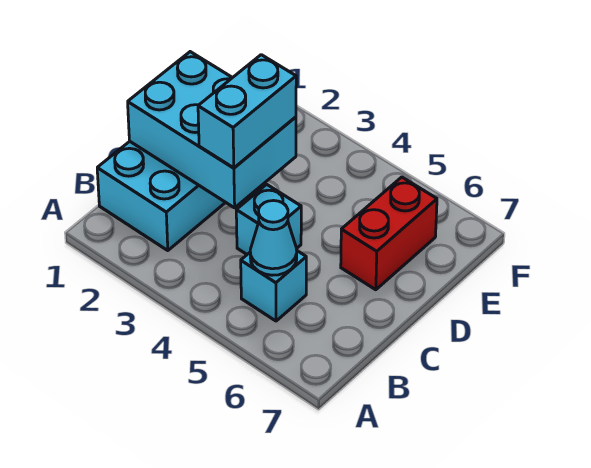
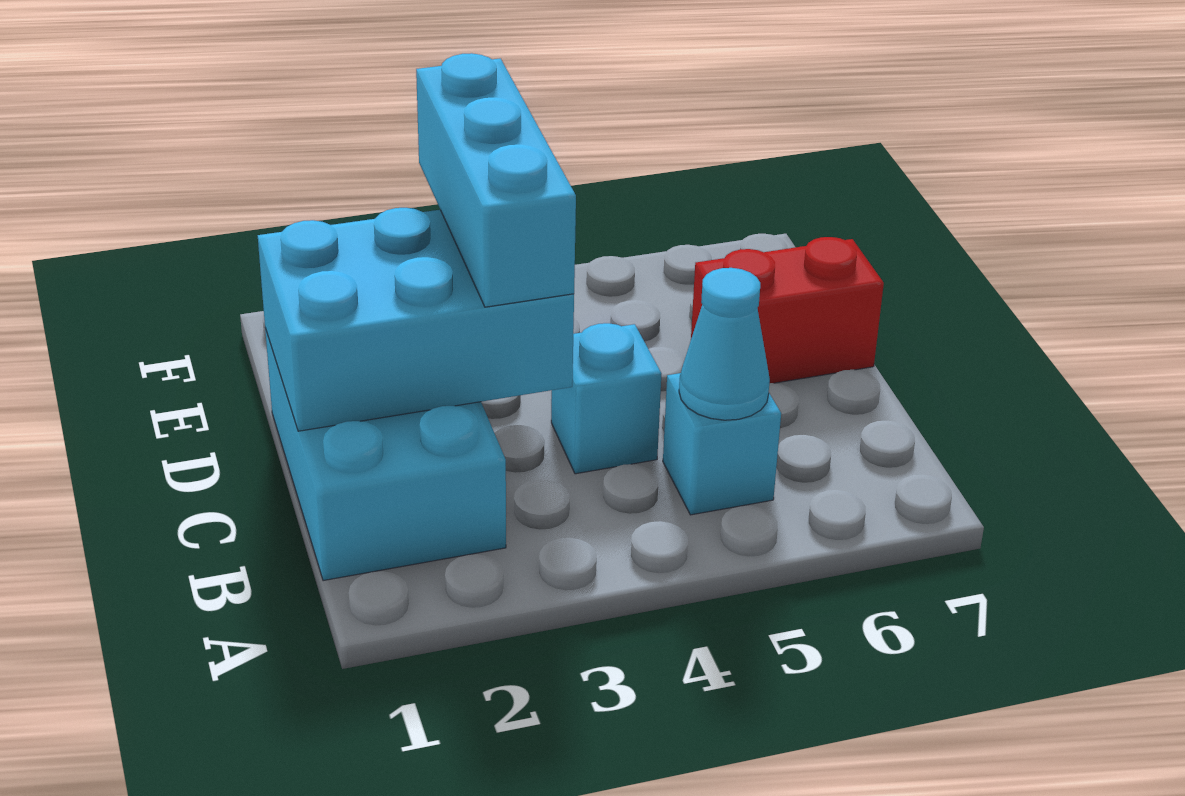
cyan brick C3:D3 level 3 -> cyan brick C3:E3 level 3
red brick D6:E6 level 1 -> red brick D6:D7 level 1

